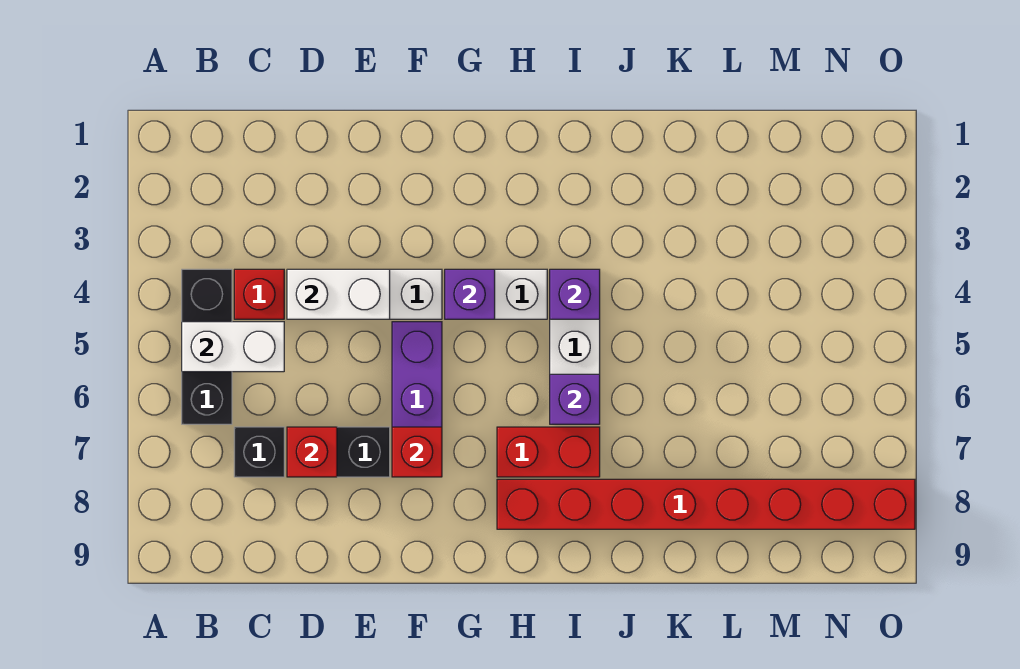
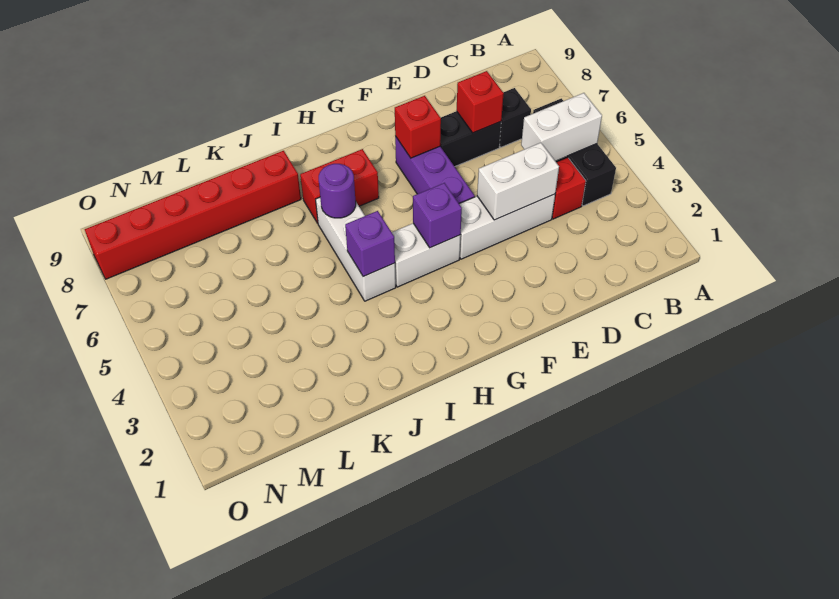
red brick H8:O8 level 1 -> red brick J8:O8 level 1
purple brick I6 level 2 -> purple round brick I6 level 2

